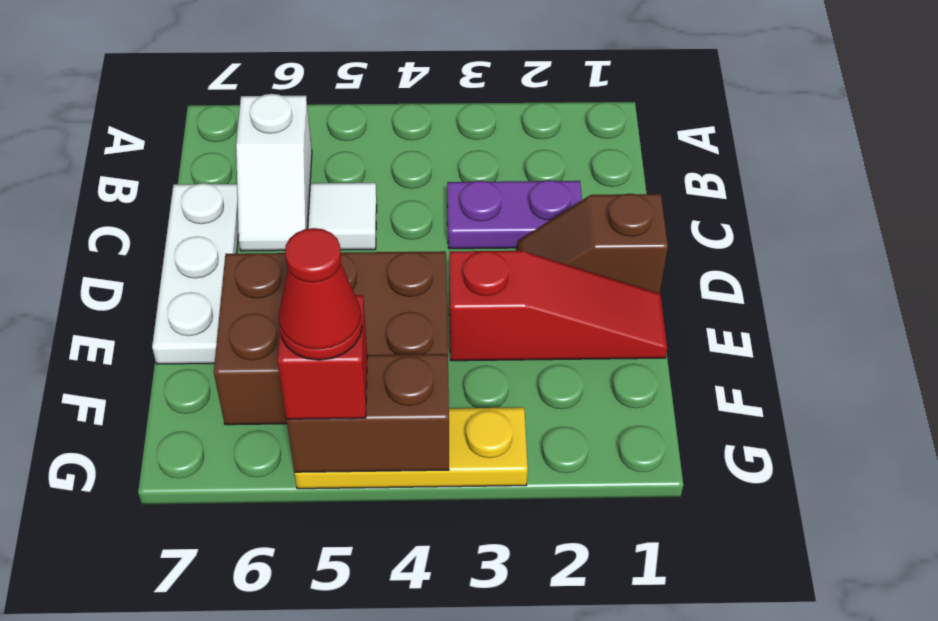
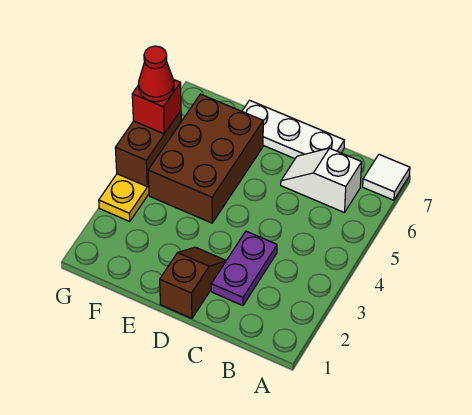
white tile C5 level 1 -> white tile A7 level 1
red slope E1:E3 level 1 top 3 -> none

